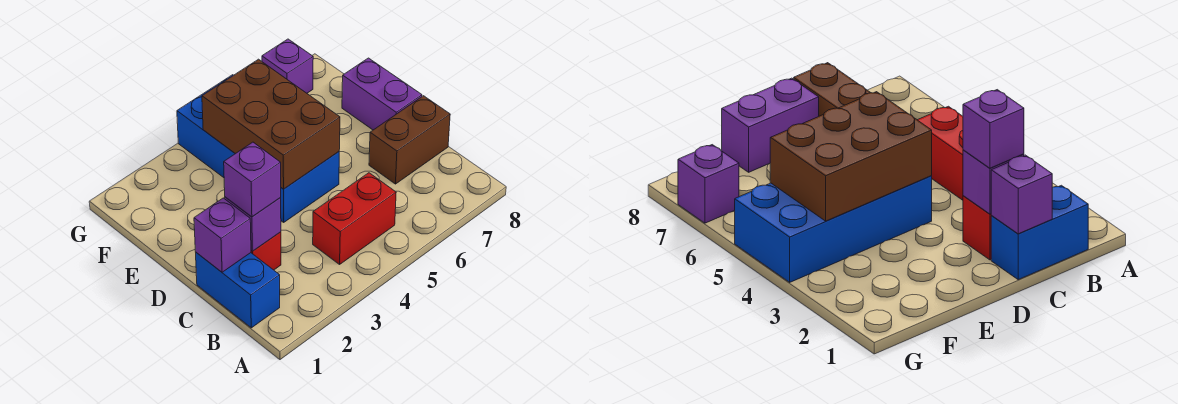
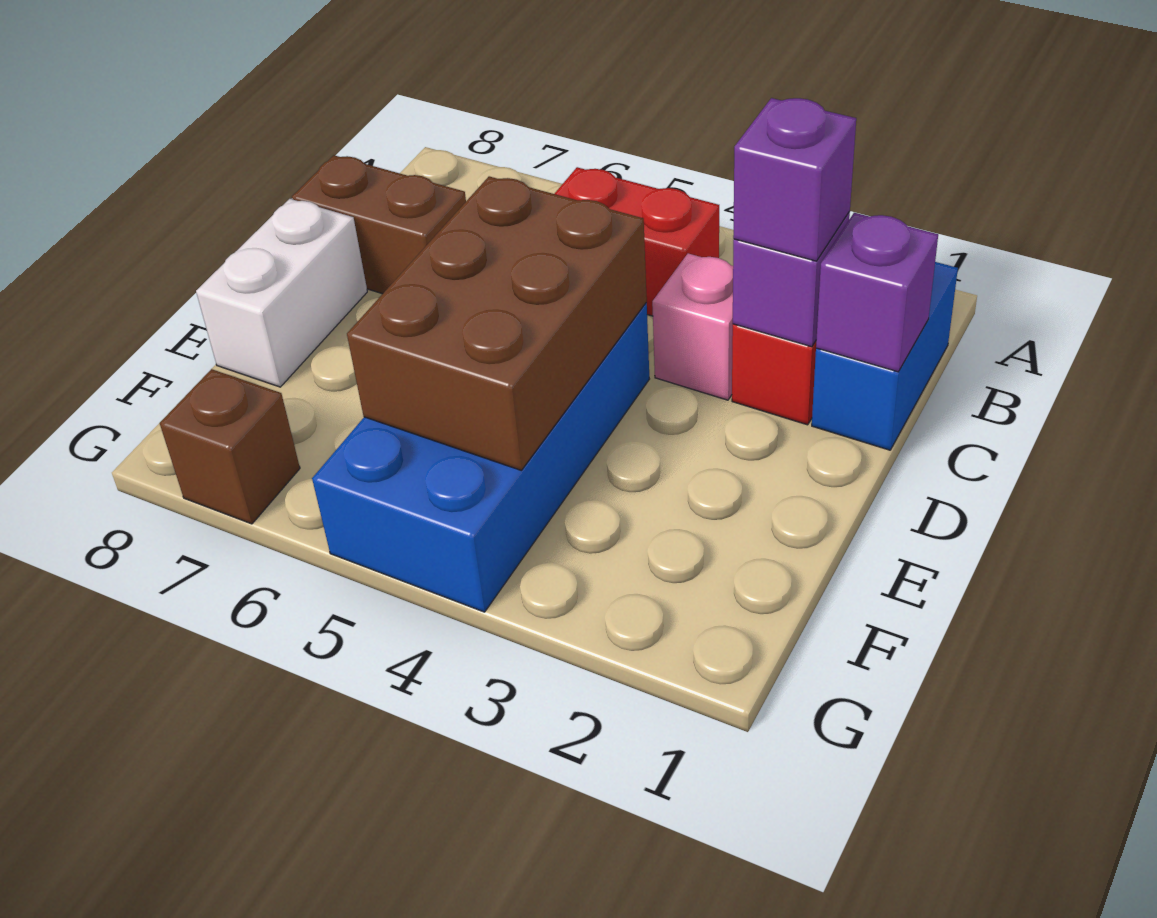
none -> pink brick C3 level 1
purple brick D8:E8 level 1 -> white brick D8:E8 level 1
purple brick G7 level 1 -> brown brick G7 level 1

